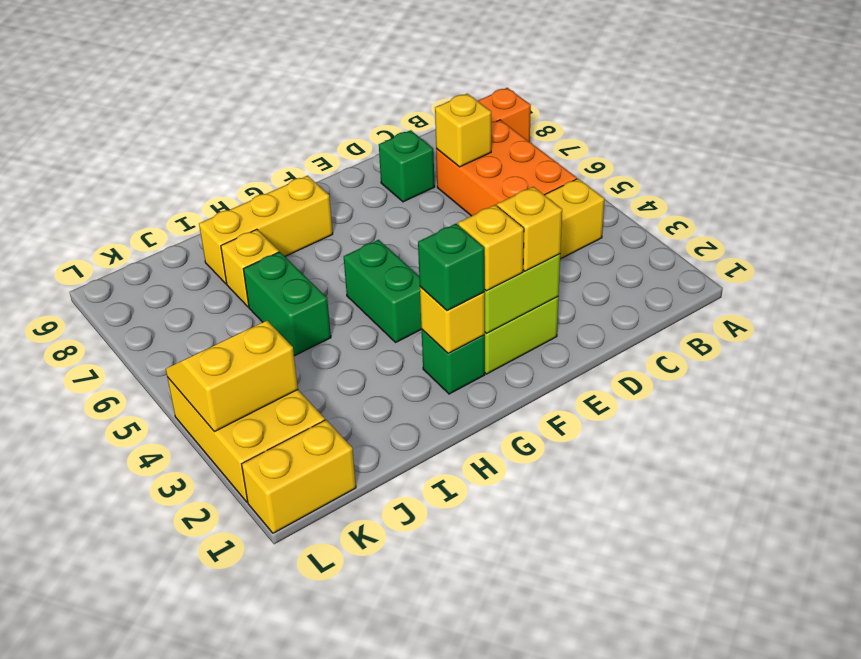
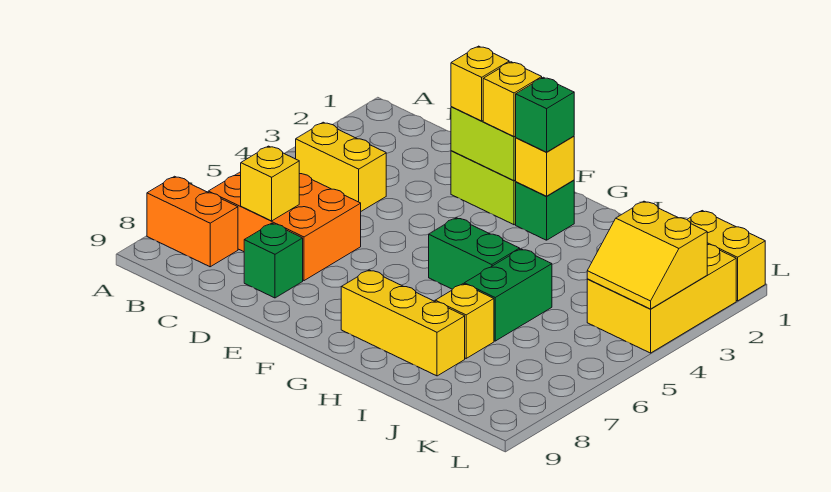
orange brick B5:C7 level 1 -> orange brick B6:D7 level 1
green brick G4:G5 level 1 -> green brick G5:H5 level 1

